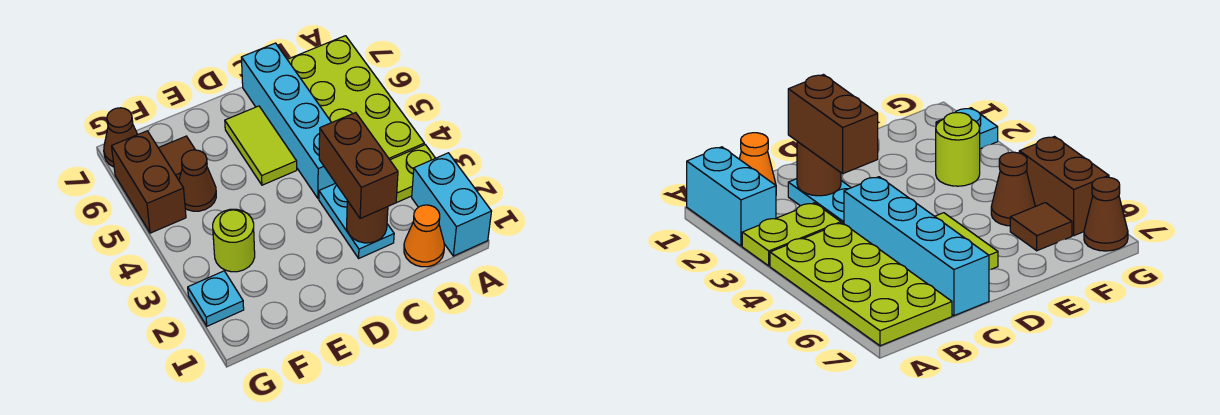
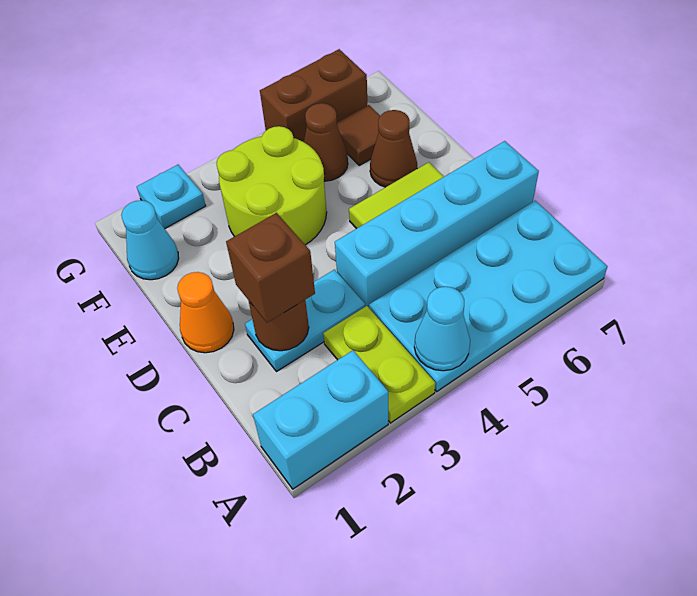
lime plate A4:B7 level 1 -> cyan plate A4:B7 level 1
none -> cyan cone A4 level 2
orange cone B1 level 1 -> orange cone D1 level 1
brown brick C2:C3 level 3 -> brown brick C2 level 3
none -> cyan cone F1 level 1
lime round brick F3 level 1 -> lime round brick E3:F4 level 1
brown cone G7 level 1 -> brown cone E6 level 1

